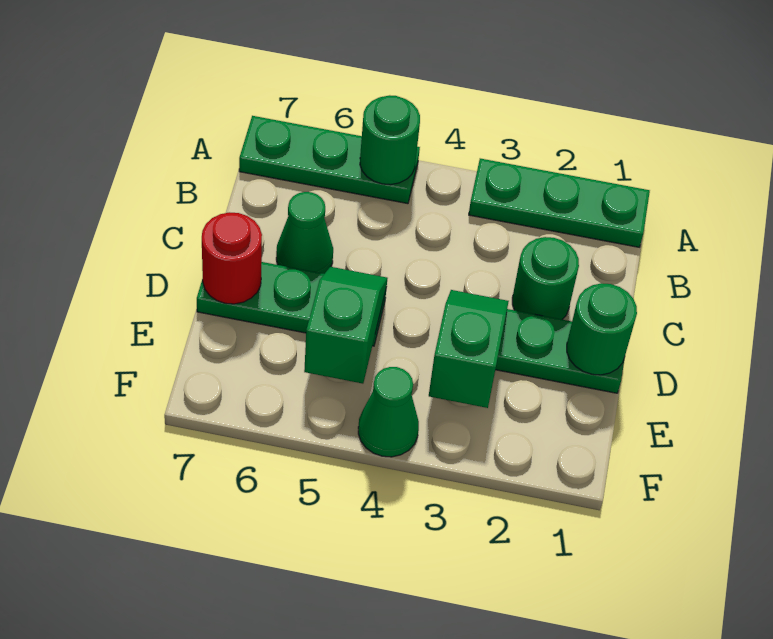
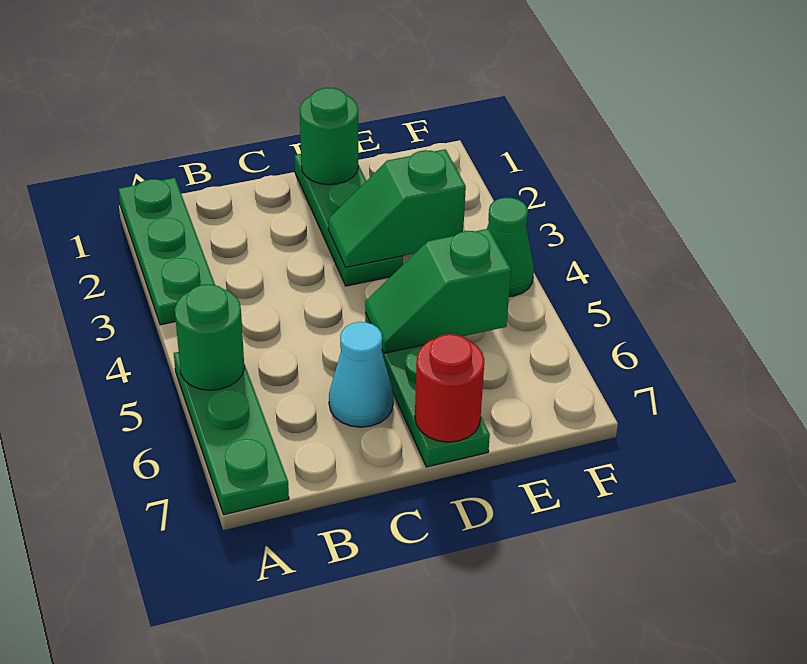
green round brick C2 level 1 -> none
green cone C6 level 1 -> cyan cone C6 level 1

